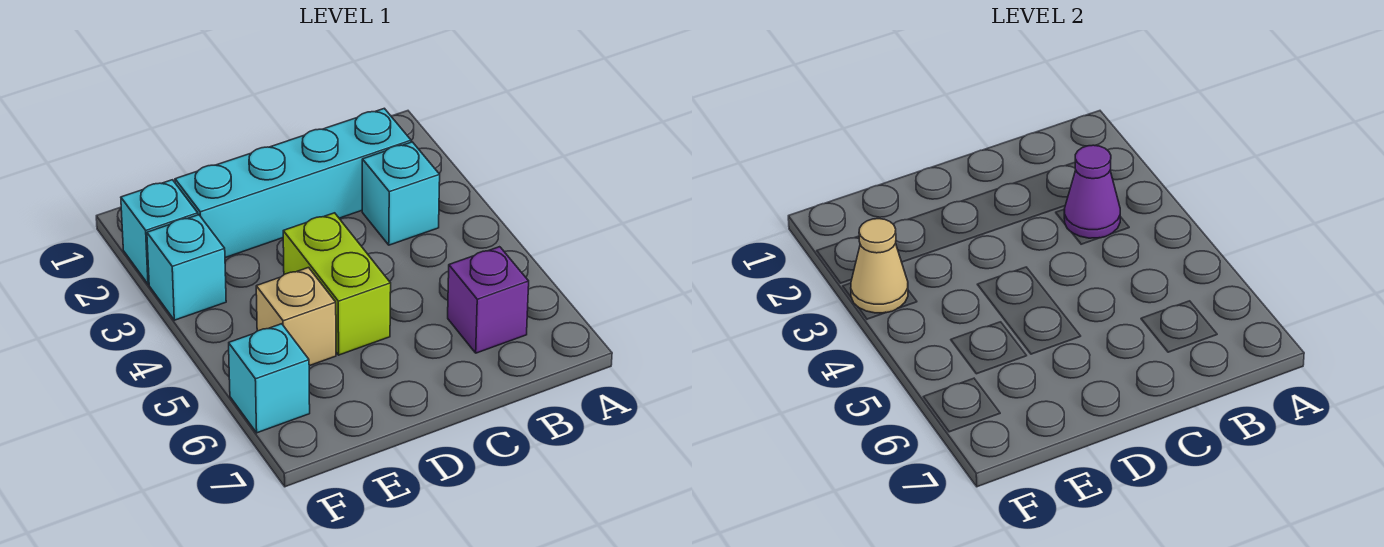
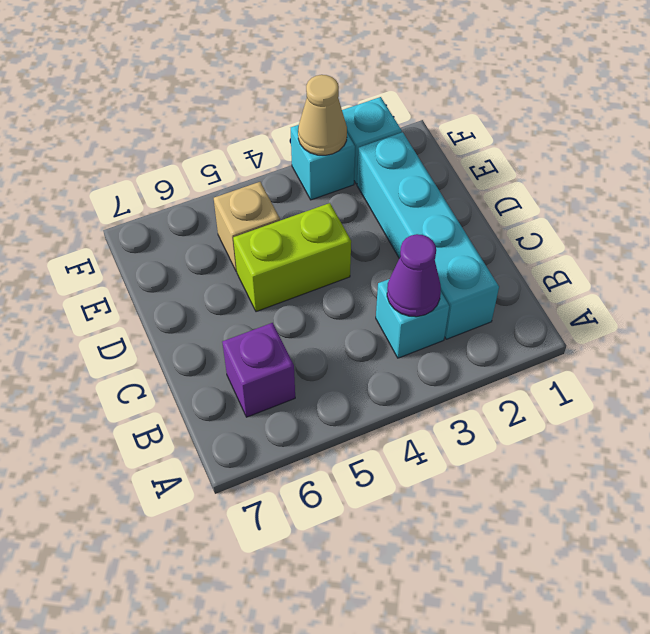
cyan brick F6 level 1 -> none

